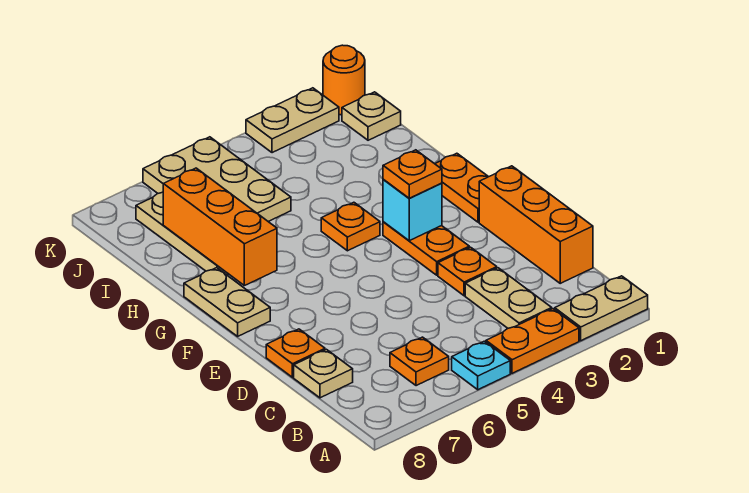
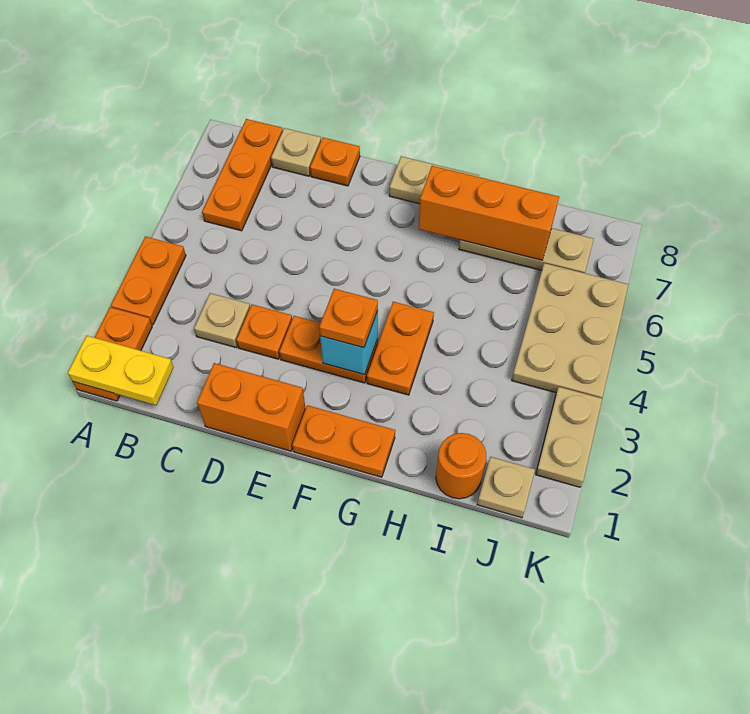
tan plate A1:A2 level 1 -> orange plate A1:A2 level 1
none -> yellow plate A1:B1 level 2
cyan plate A5 level 1 -> none
tan plate B3:C3 level 1 -> tan plate C3 level 1
orange plate B6 level 1 -> orange plate B6:B8 level 1
orange brick C1:E1 level 1 -> orange brick D1:E1 level 1
orange plate G4 level 1 -> orange plate G3:G4 level 1
tan plate I5:K6 level 1 -> tan plate J4:K6 level 1
orange round brick K1 level 1 -> orange round brick I1 level 1

